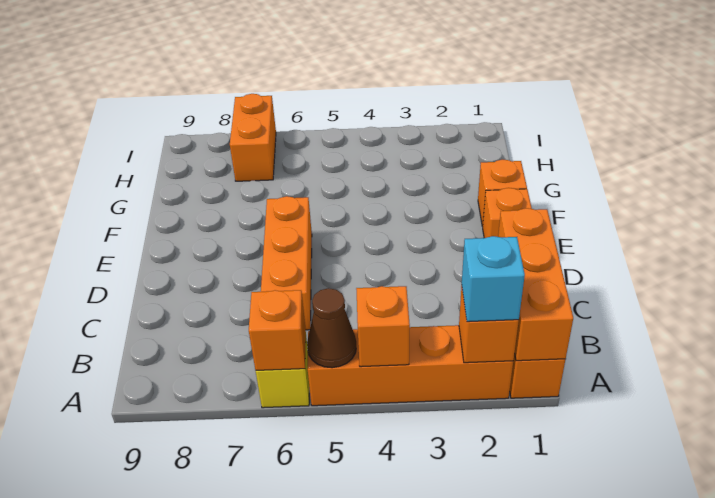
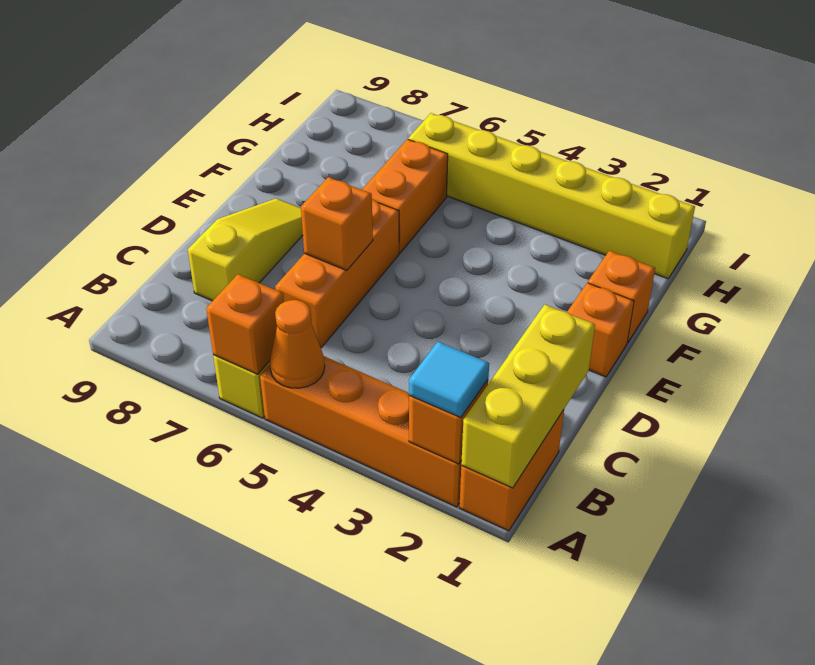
orange brick A1:C1 level 2 -> yellow brick A1:C1 level 2
cyan brick A2 level 3 -> cyan tile A2 level 3
orange brick A4 level 2 -> orange brick D6 level 2
brown cone A5 level 2 -> orange cone A5 level 2
none -> yellow slope C8:E8 level 1 top C
none -> yellow brick H1:H6 level 1
orange brick H7:I7 level 1 -> orange brick F6:G6 level 1

